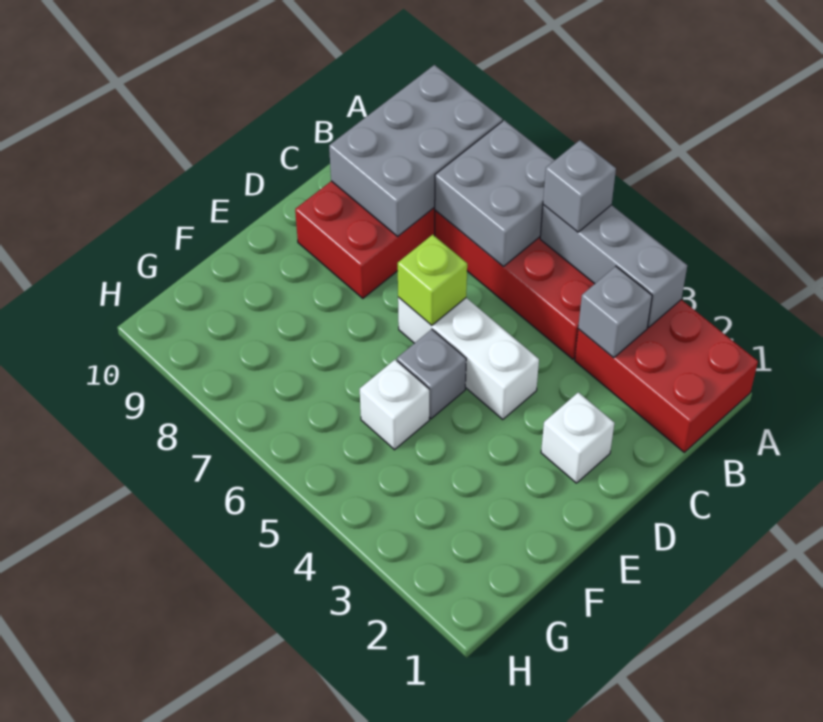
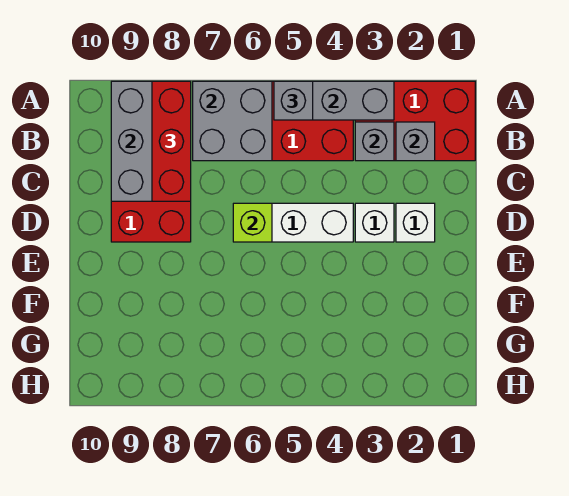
none -> red brick A8:C8 level 3
grey brick E5 level 1 -> grey brick B2 level 2
white brick F5 level 1 -> white brick D3 level 1

